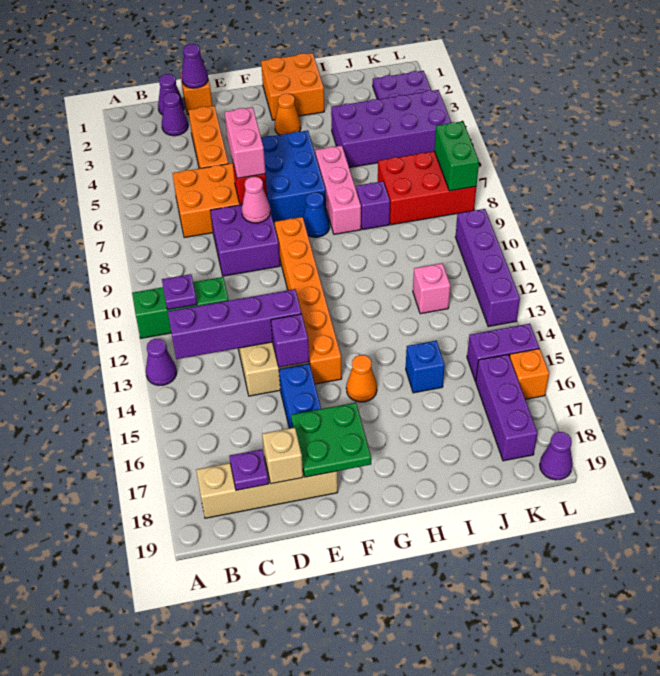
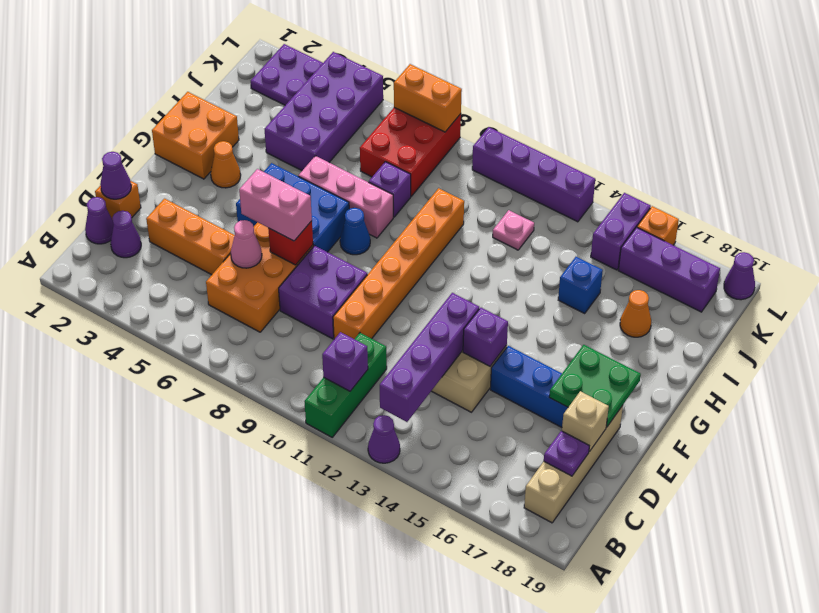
purple plate B11 level 2 -> purple brick B11 level 2
pink cone E8 level 2 -> pink cone D6 level 2
orange brick F9:F14 level 1 -> orange brick D10:I10 level 1
orange cone G15 level 1 -> orange cone I17 level 1
pink brick J12 level 1 -> pink plate J12 level 1
green brick L7:L8 level 2 -> orange brick L7:L8 level 2

